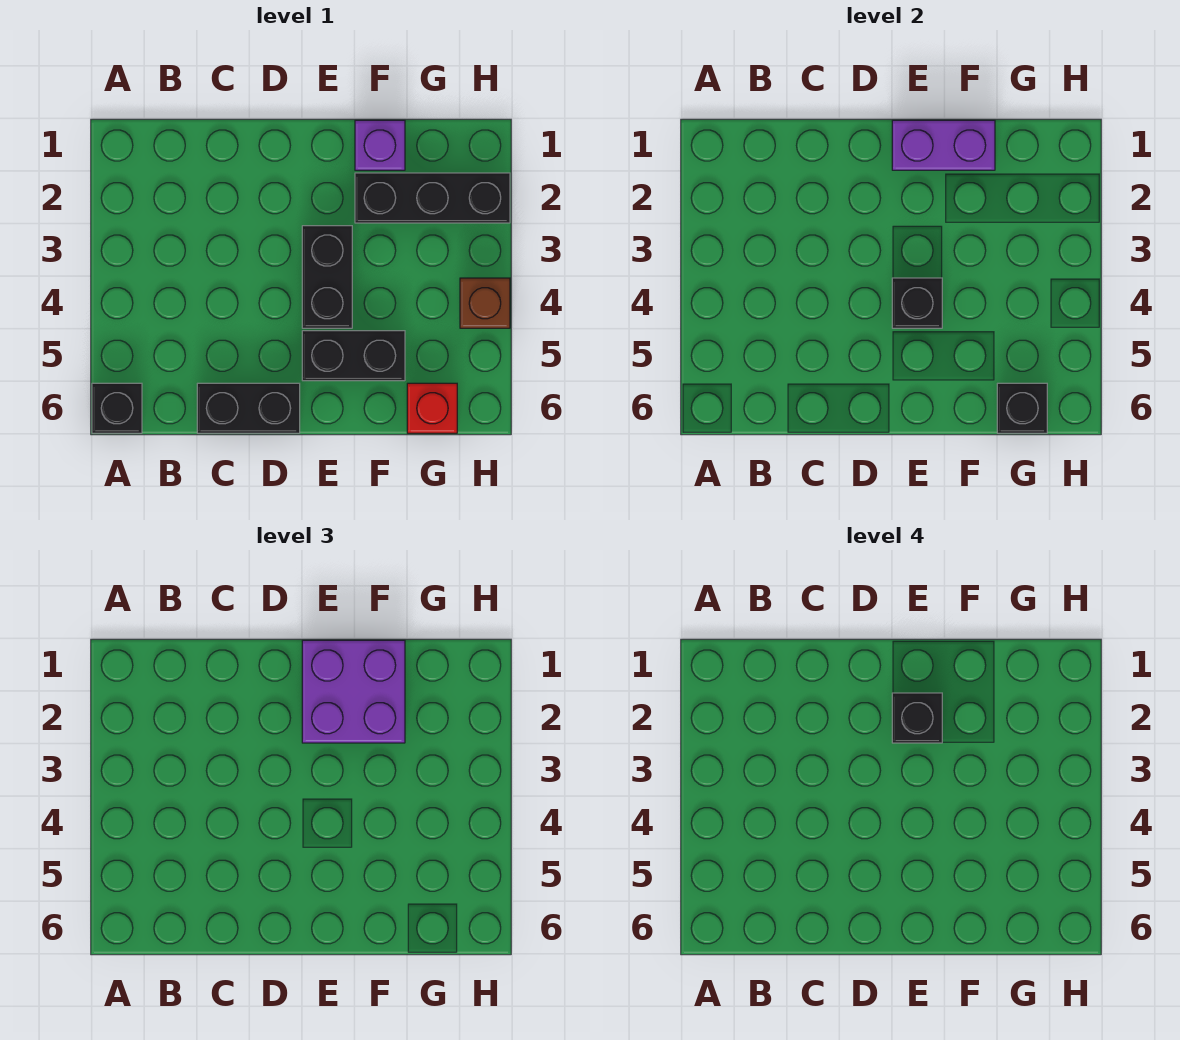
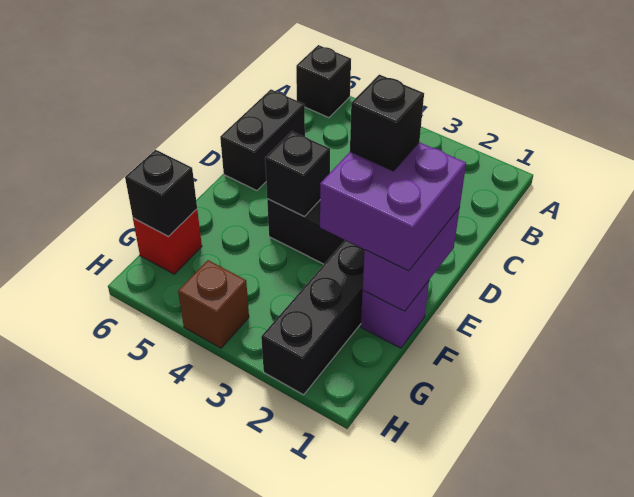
black brick E5:F5 level 1 -> none

